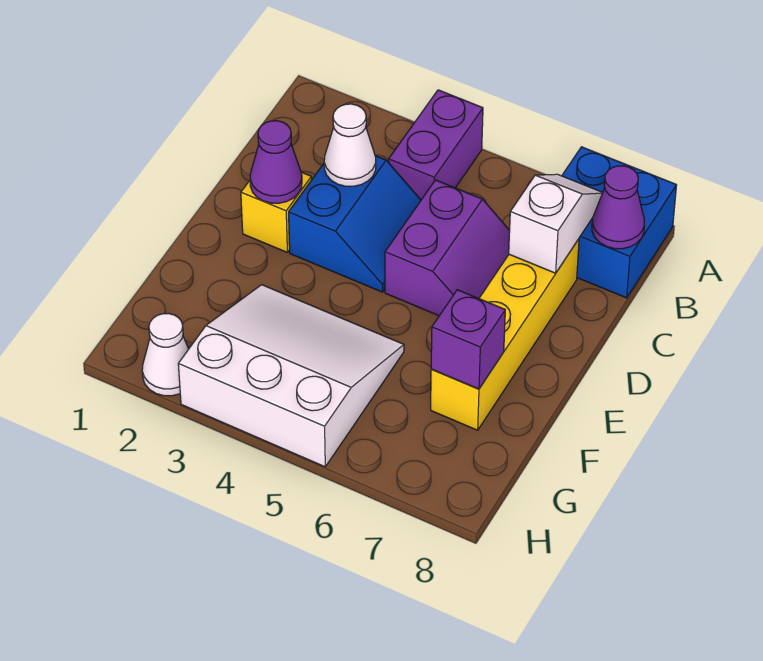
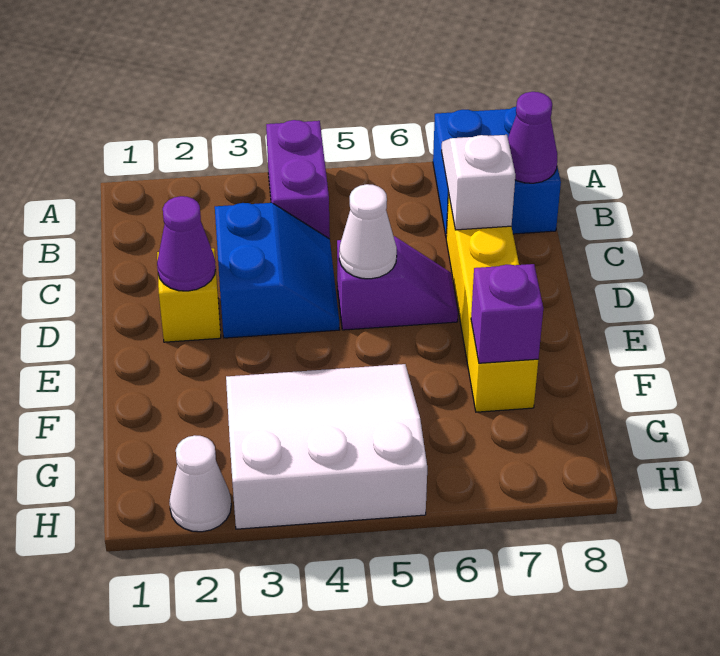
white cone C3 level 2 -> white cone D5 level 2
purple slope C5:D6 level 1 top 5 -> purple slope D5:D6 level 1 top 5

